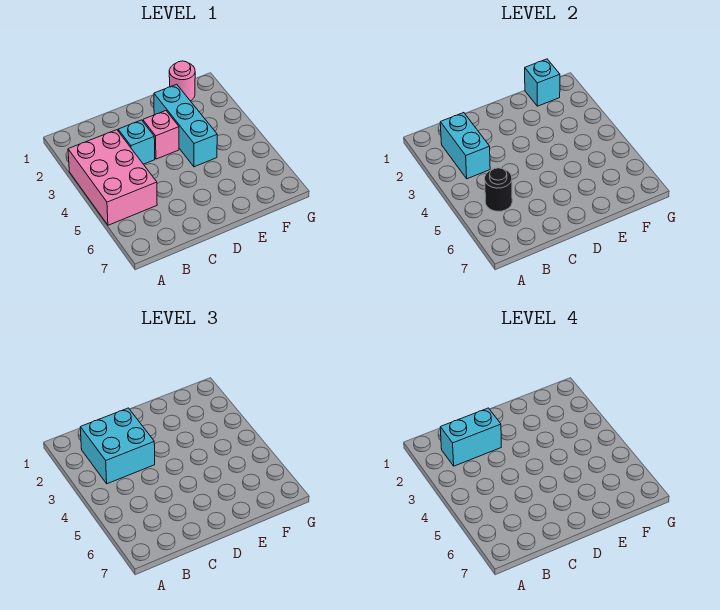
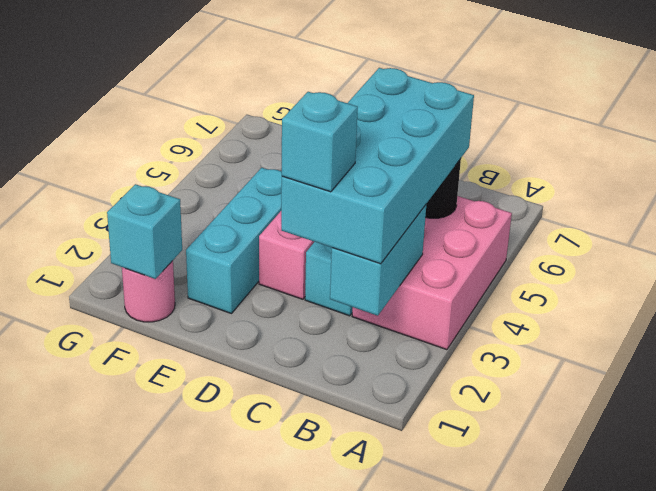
cyan brick B2:C3 level 3 -> cyan brick B2:C5 level 3
cyan brick B2:C2 level 4 -> cyan brick C2 level 4

